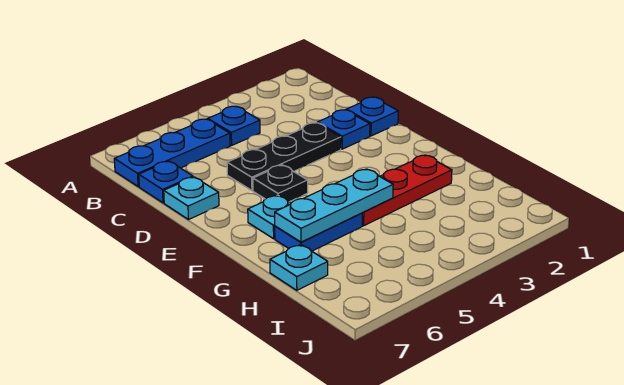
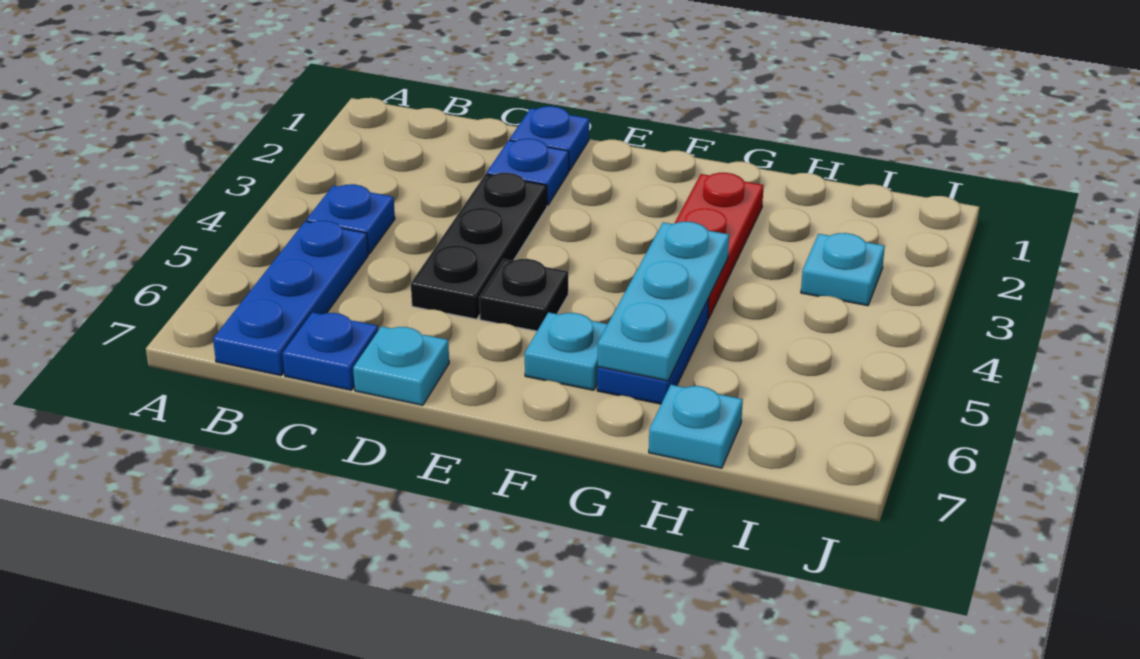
none -> cyan plate I3 level 1

